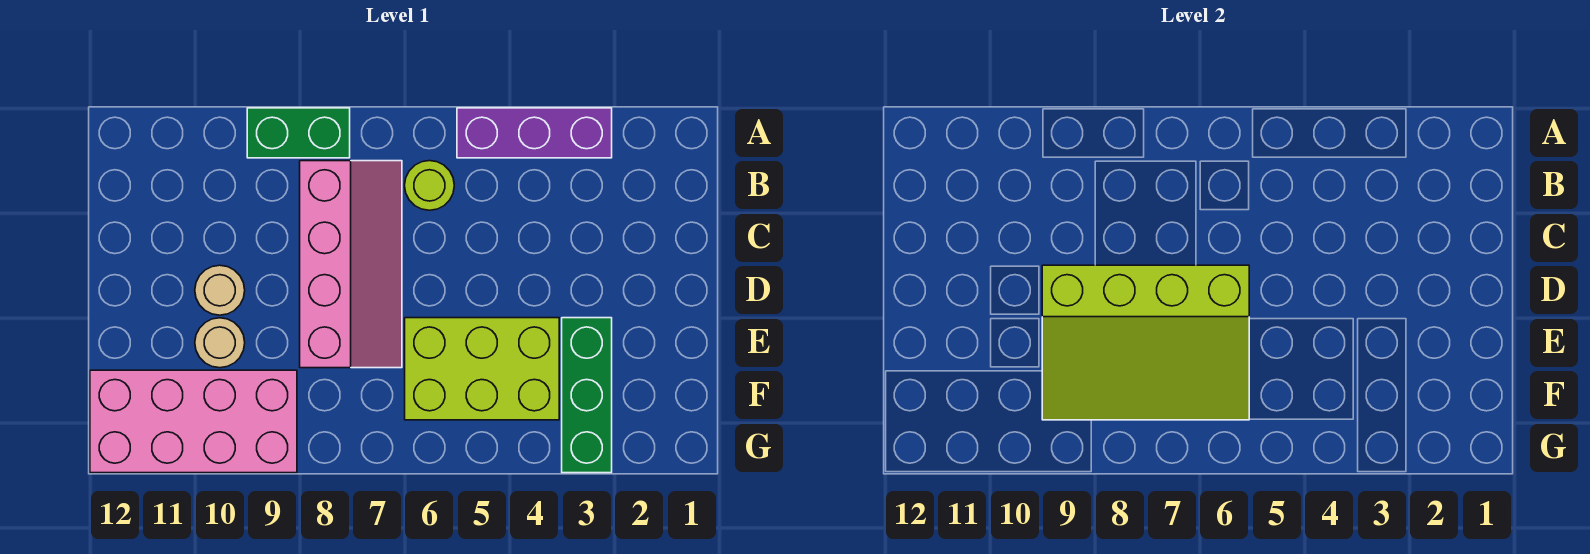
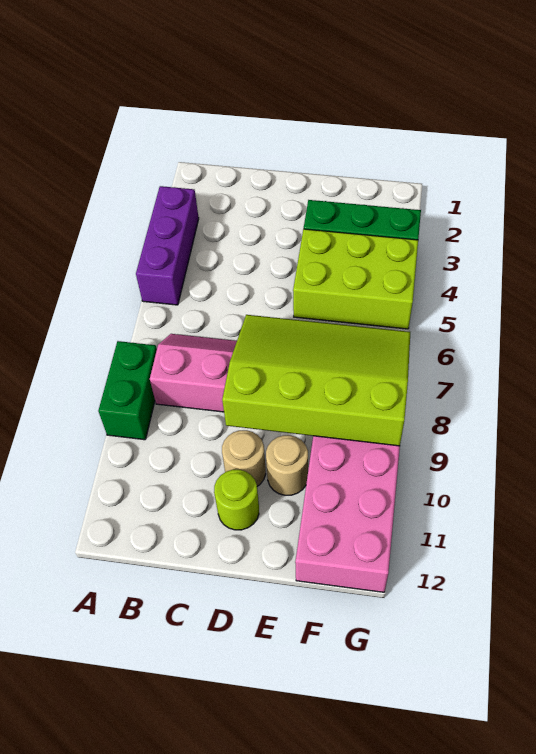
lime round brick B6 level 1 -> lime round brick D11 level 1
lime slope D6:F9 level 2 top D -> lime slope D7:G9 level 2 top 9
lime brick E4:F6 level 1 -> lime brick E4:G5 level 1

